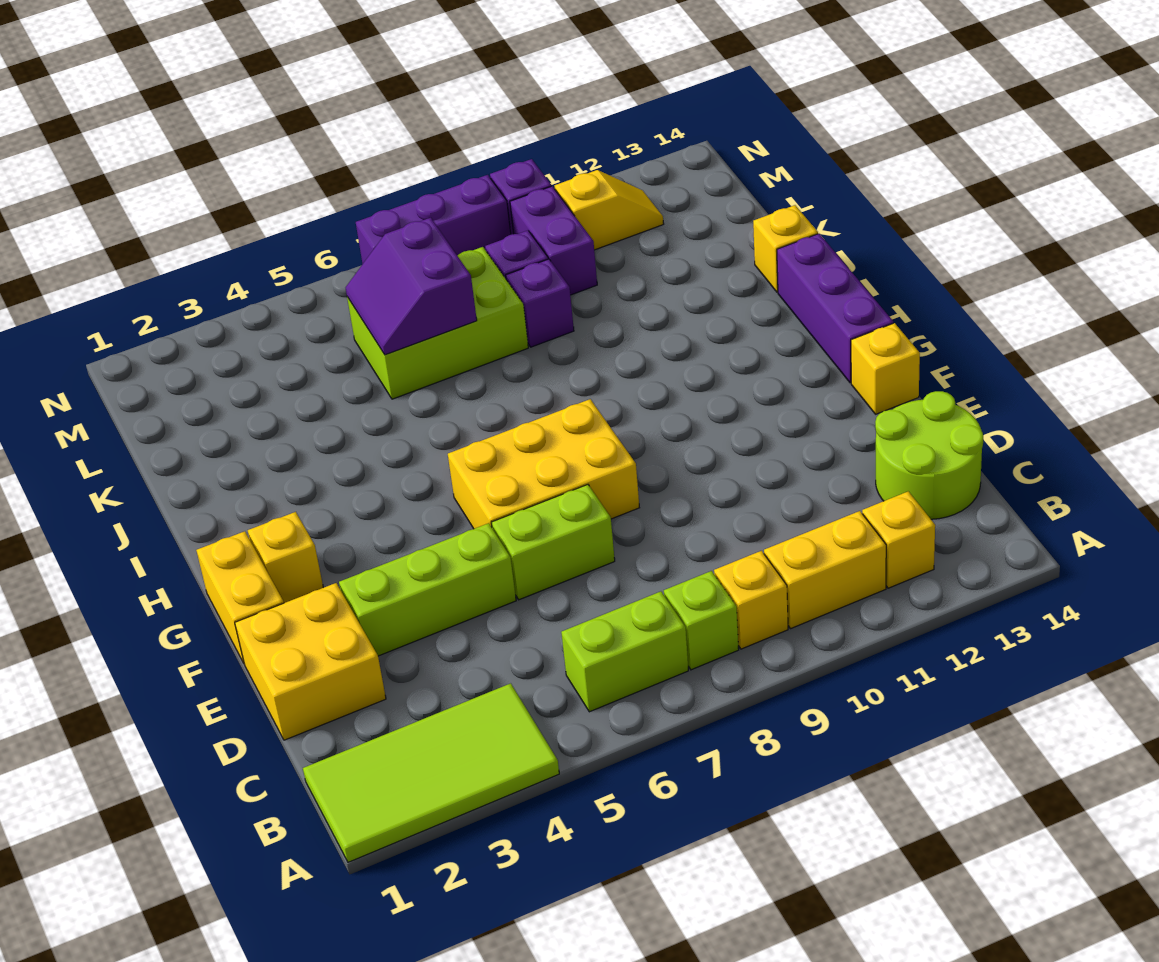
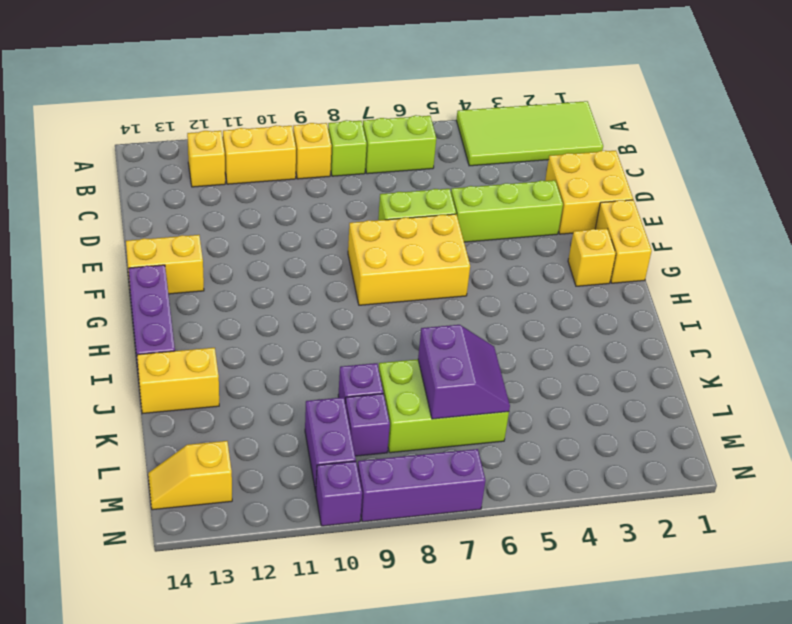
lime round brick C13:D14 level 1 -> none
yellow brick F14 level 1 -> yellow brick F13:F14 level 1
yellow brick J14 level 1 -> yellow brick J13:J14 level 1
yellow slope M11:M12 level 1 top 11 -> yellow slope M13:M14 level 1 top 13

